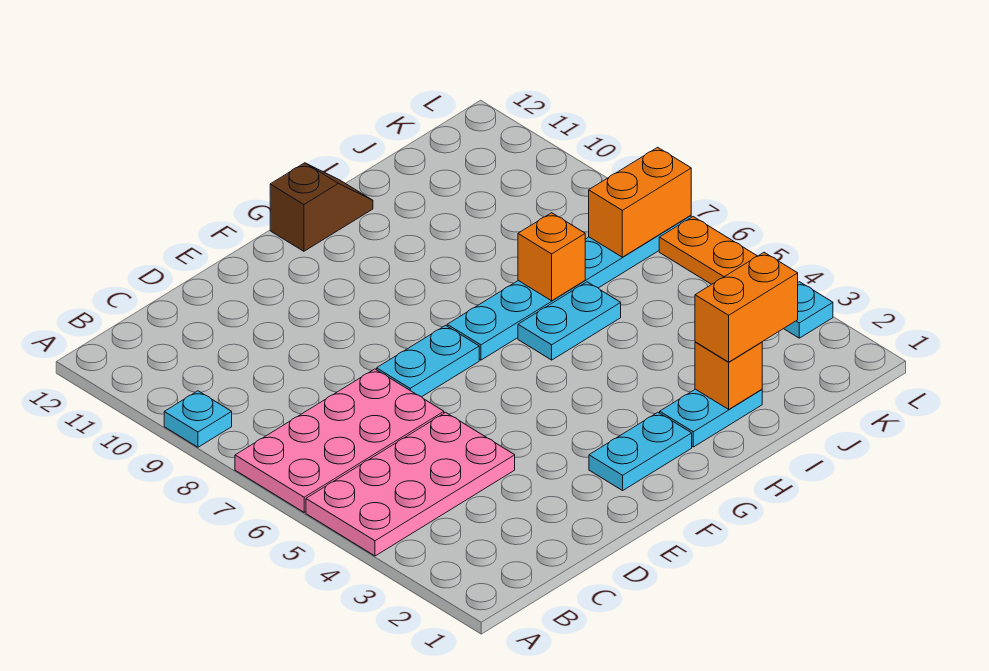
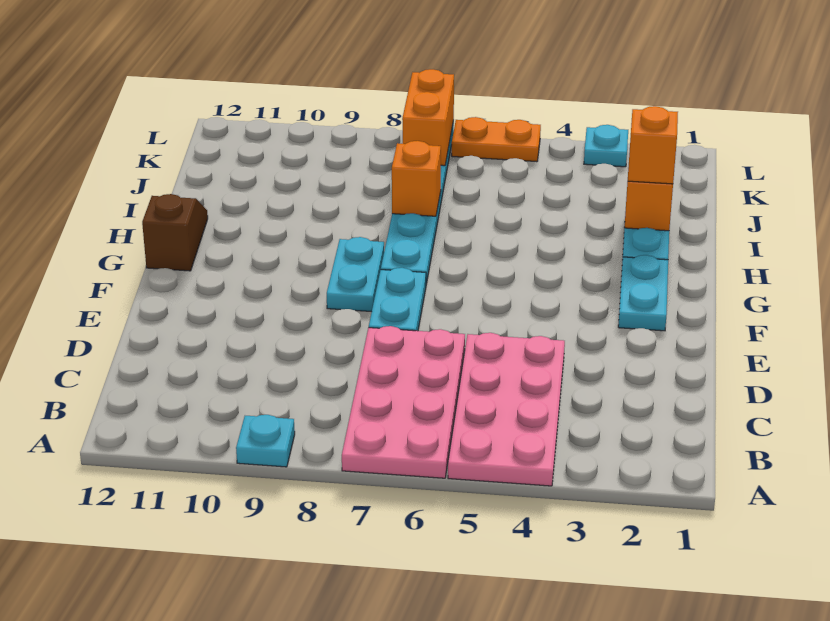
cyan plate H6:I6 level 1 -> cyan plate F8:G8 level 1
orange brick I2:J2 level 3 -> orange brick I2 level 3

